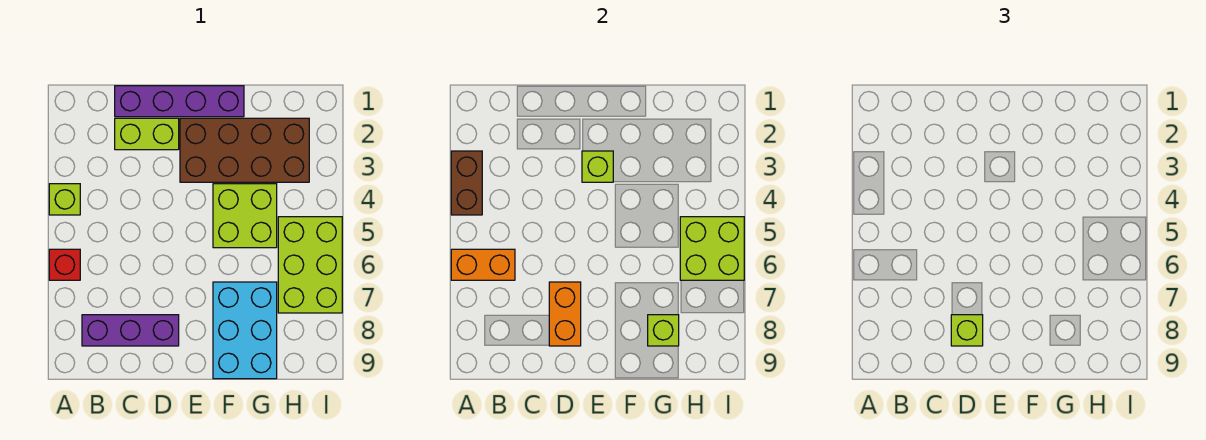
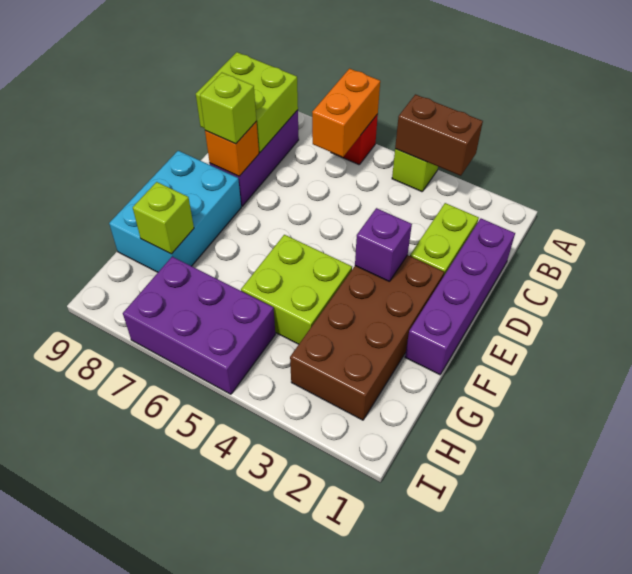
orange brick D7:D8 level 2 -> orange brick D8 level 2
lime brick E3 level 2 -> purple brick E3 level 2
cyan brick F7:G9 level 1 -> cyan brick E8:G9 level 1
lime brick H5:I7 level 1 -> purple brick H5:I7 level 1
lime brick H5:I6 level 2 -> lime brick B8:C9 level 2

